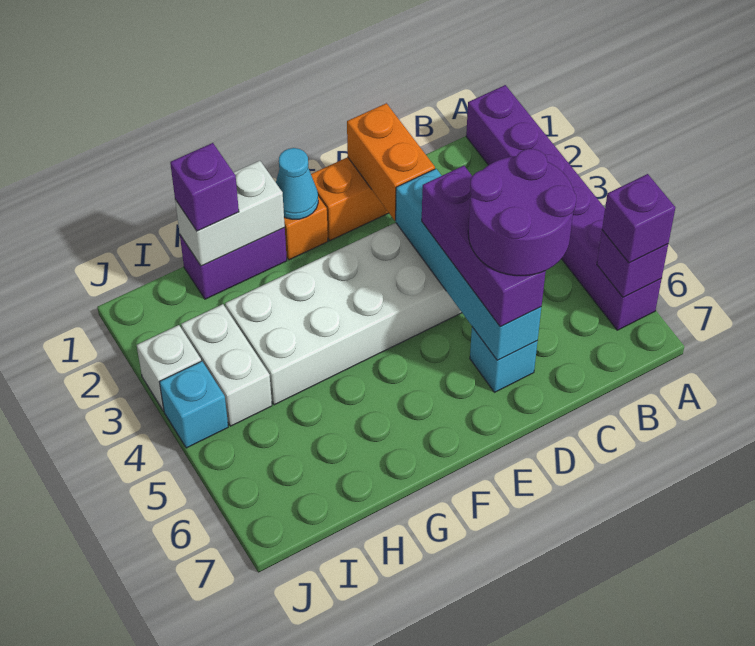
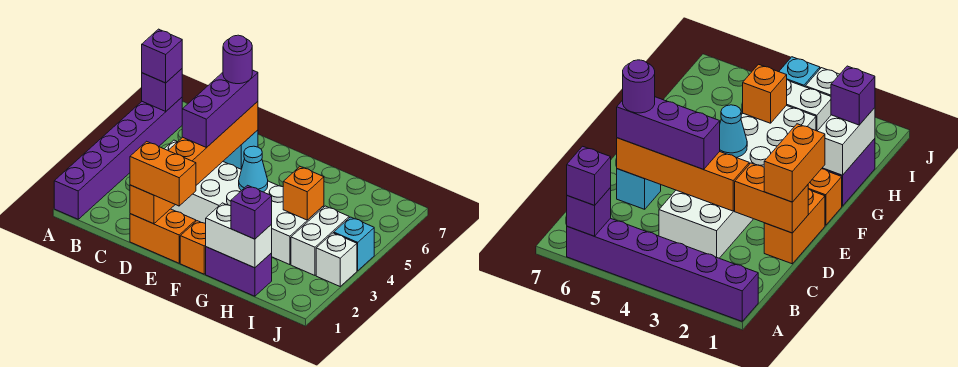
purple round brick C5:D6 level 4 -> purple round brick D6 level 4
none -> orange brick D1:E1 level 3
cyan brick D3:D6 level 2 -> orange brick D3:D6 level 2
cyan cone F1 level 2 -> cyan cone F4 level 2
none -> orange brick H4 level 2

